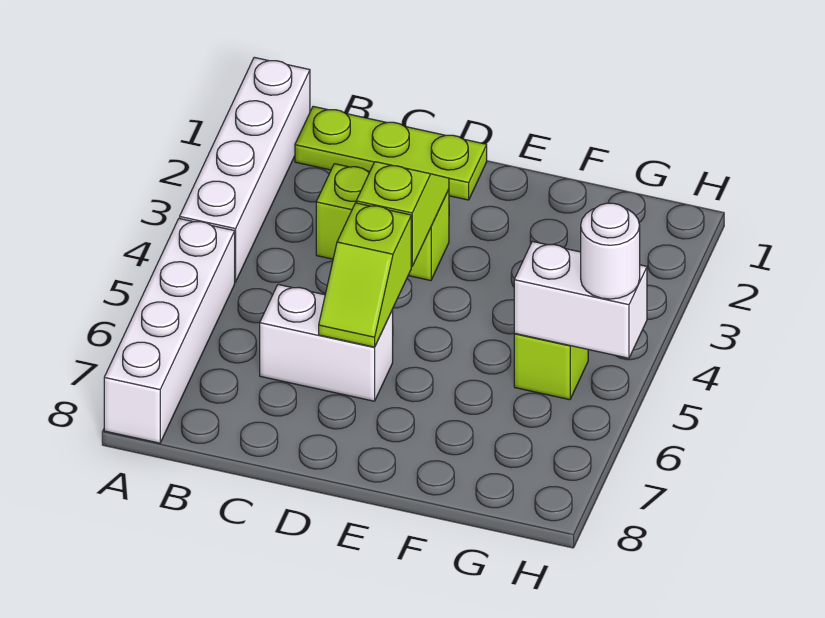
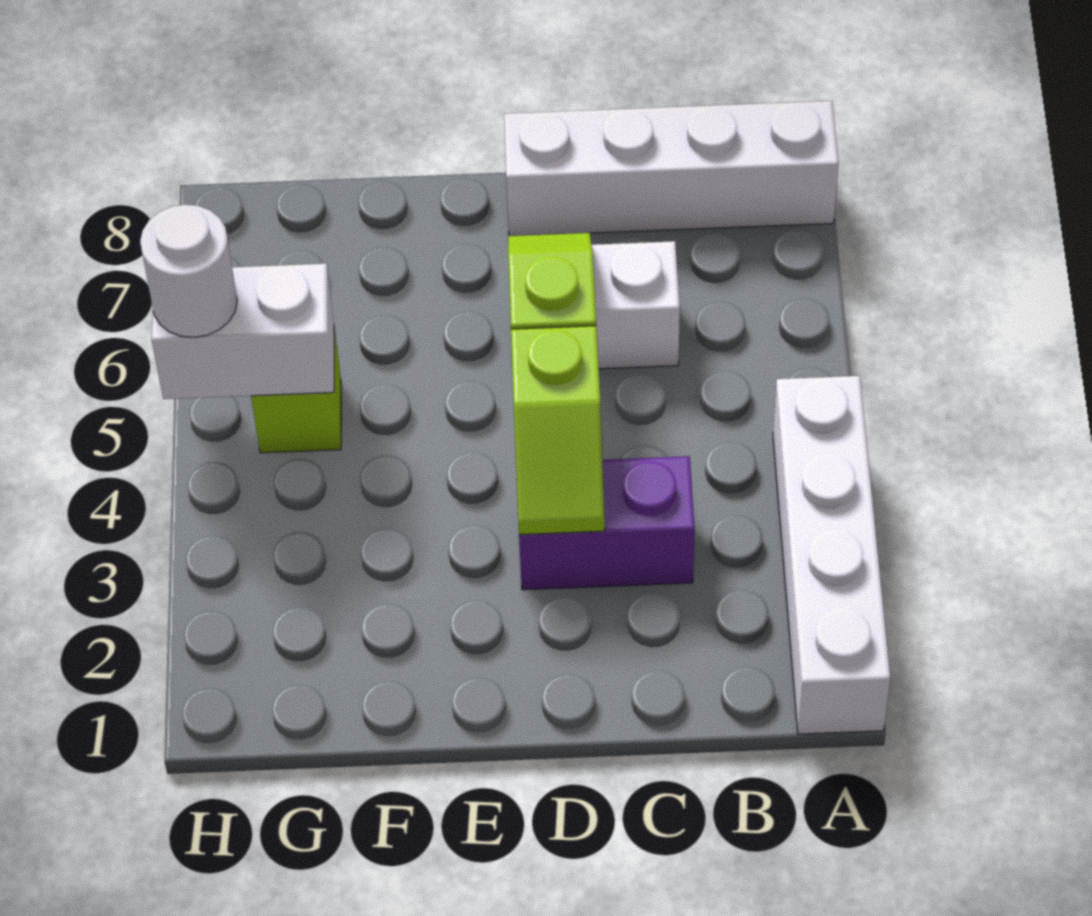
white brick A5:A8 level 1 -> white brick A8:D8 level 1
lime plate B1:D1 level 1 -> none
lime brick C3:D3 level 1 -> purple brick C3:D3 level 1

